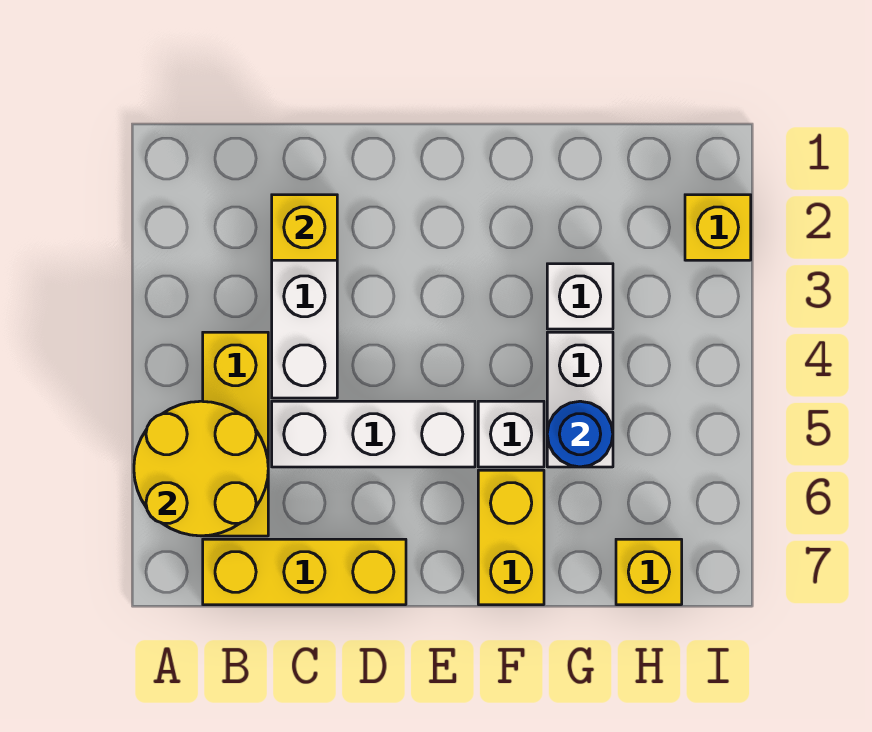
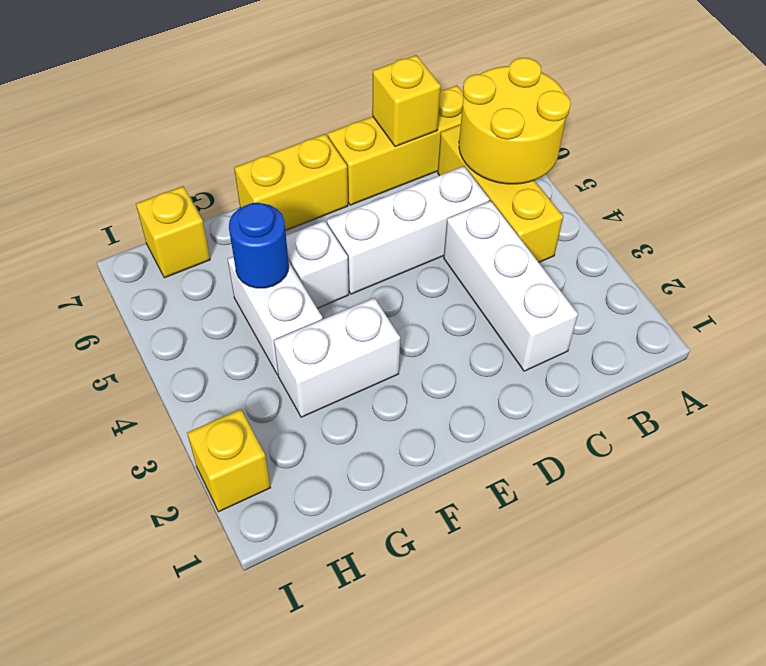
yellow brick C2 level 2 -> yellow brick C7 level 2
yellow brick F6:F7 level 1 -> yellow brick E7:F7 level 1
white brick G3 level 1 -> white brick F3:G3 level 1

